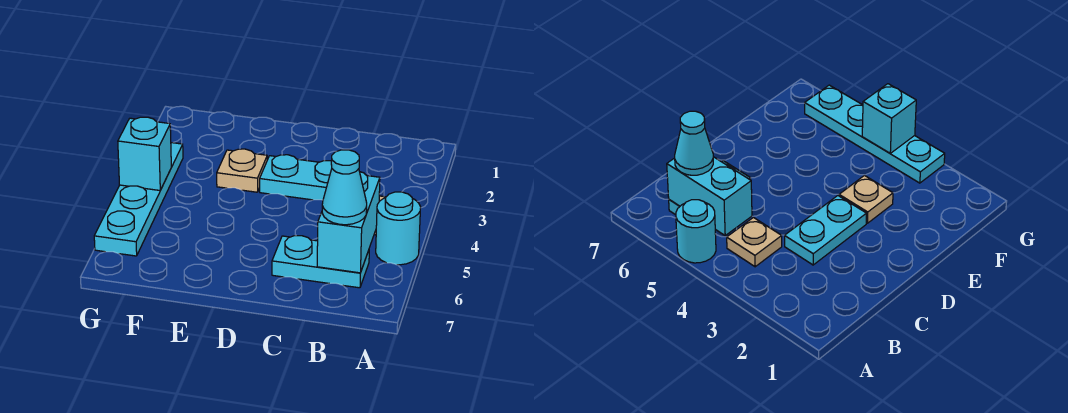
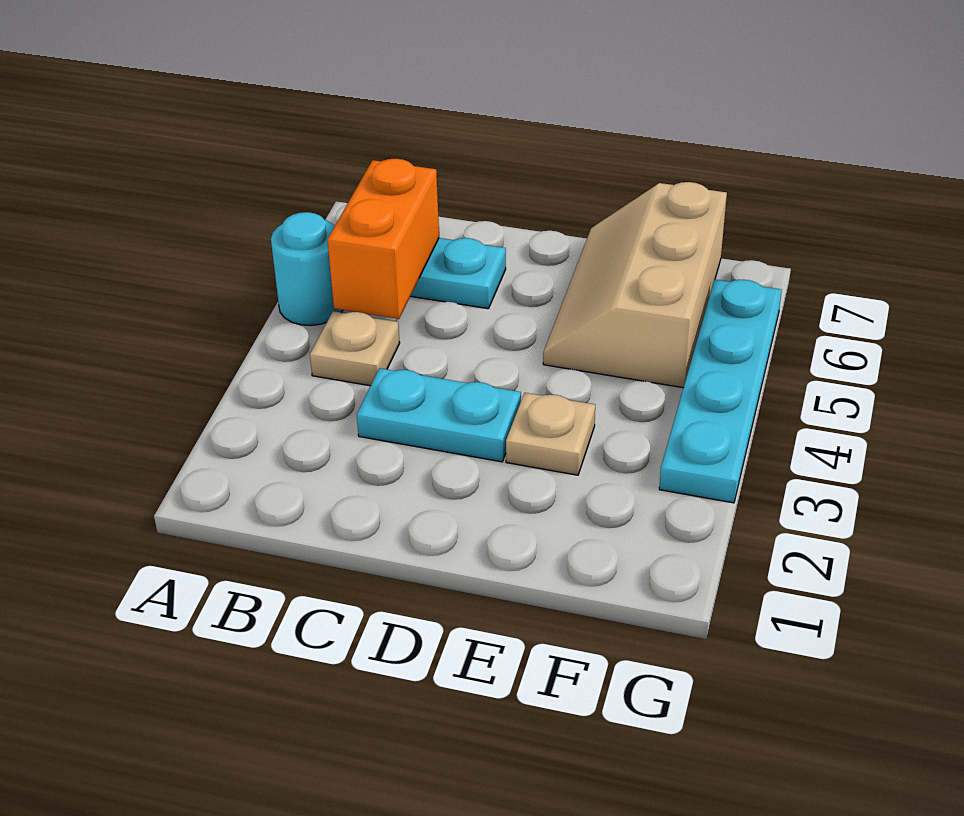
cyan brick B5:B6 level 2 -> orange brick B5:B6 level 2
cyan cone B6 level 3 -> none
none -> tan slope E5:F7 level 1 top F
cyan brick G4 level 2 -> none

